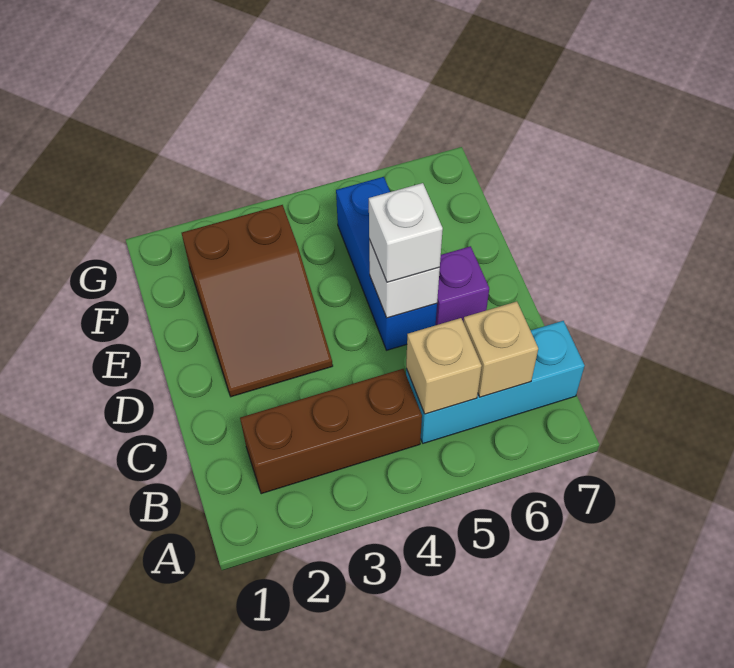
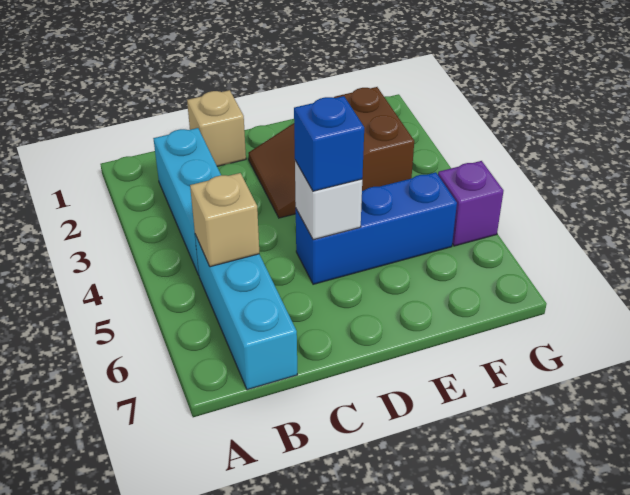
brown brick B2:B4 level 1 -> cyan brick B2:B4 level 1
tan brick B6 level 2 -> tan brick C1 level 1
white brick D5 level 3 -> blue brick D5 level 3
purple brick D6 level 1 -> purple brick G5 level 1

